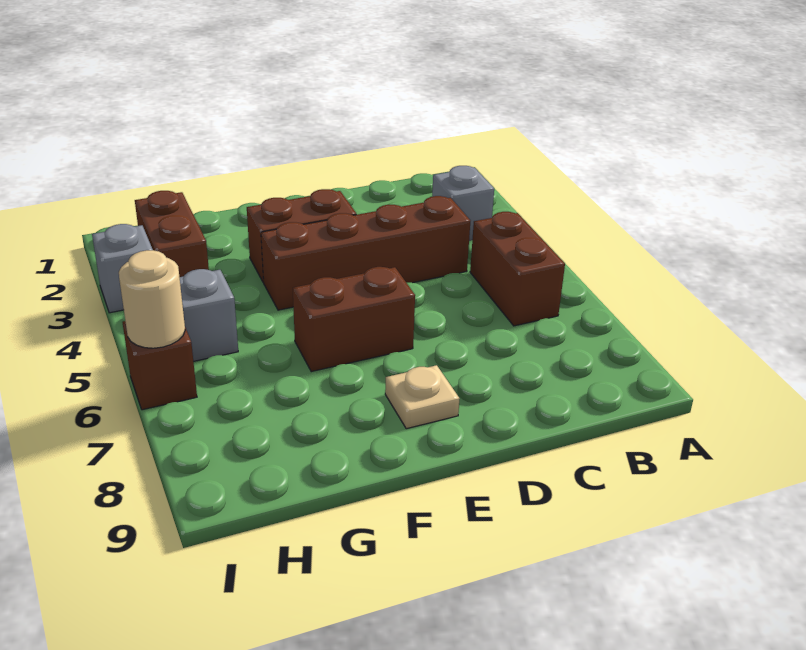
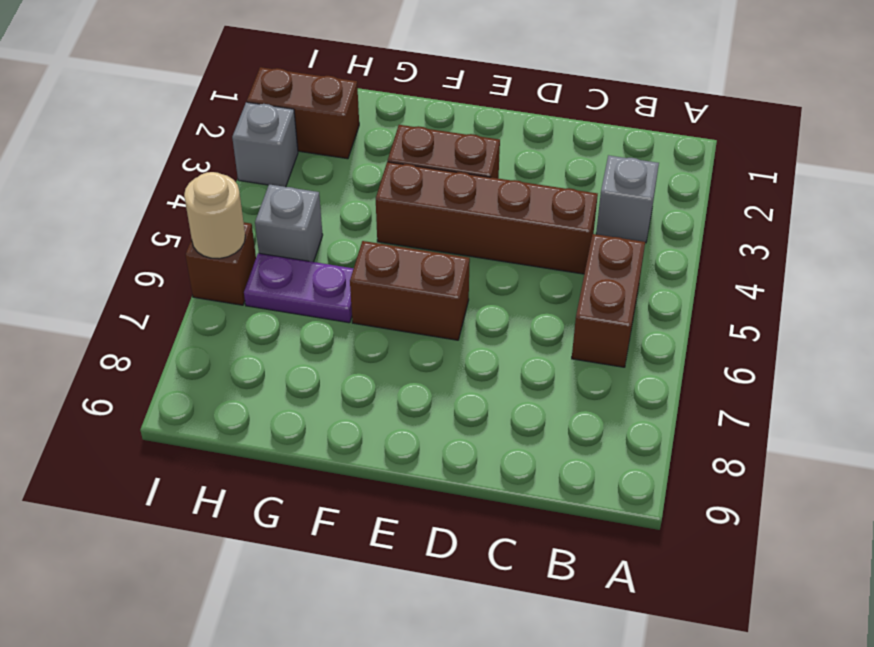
tan plate E8 level 1 -> none
none -> purple plate G6:H6 level 1
brown brick H2:H3 level 1 -> brown brick H2:I2 level 1

